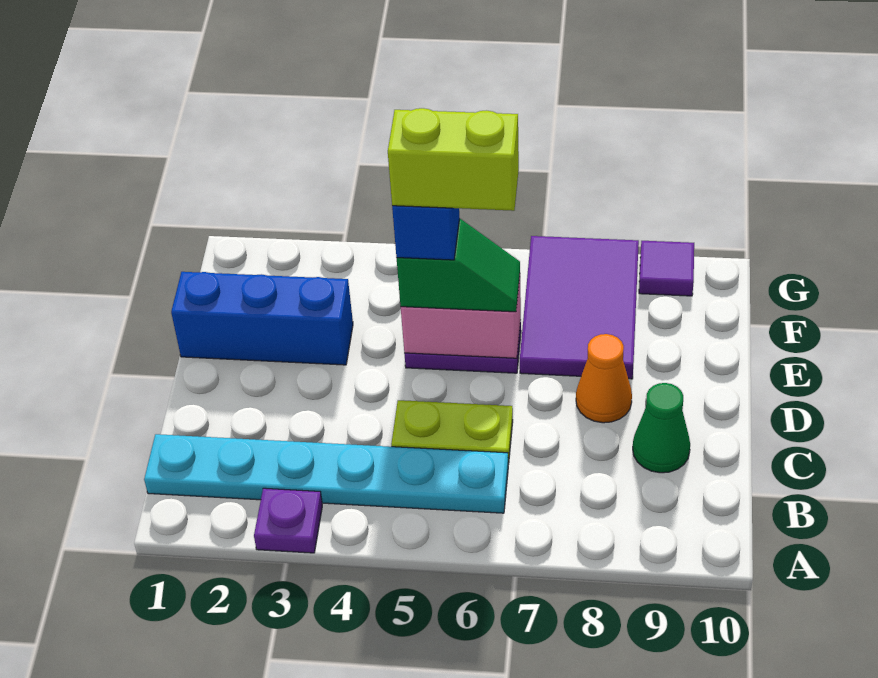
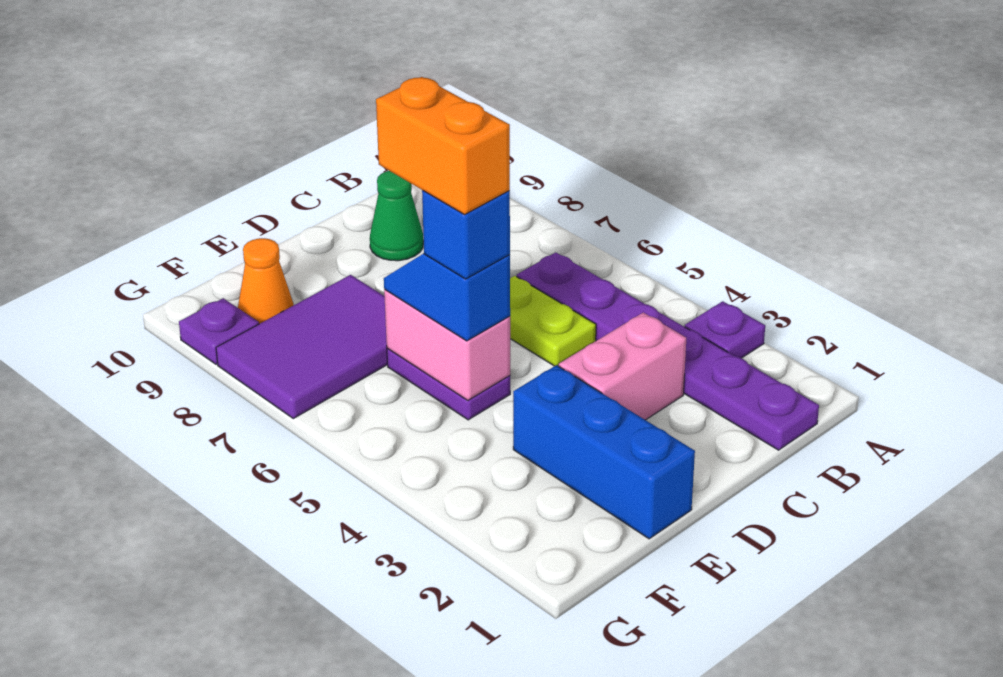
cyan plate B1:B6 level 1 -> purple plate B1:B6 level 1
none -> pink brick C3:D3 level 1
orange cone D8 level 1 -> orange cone F9 level 1
green slope E5:E6 level 3 top 5 -> blue slope E5:E6 level 3 top 5
lime brick E5:E6 level 5 -> orange brick E5:E6 level 5
purple tile G9 level 1 -> purple plate G9 level 1

